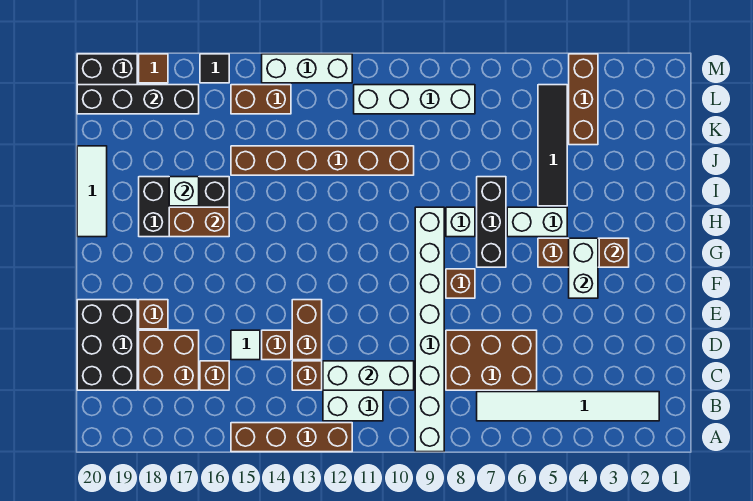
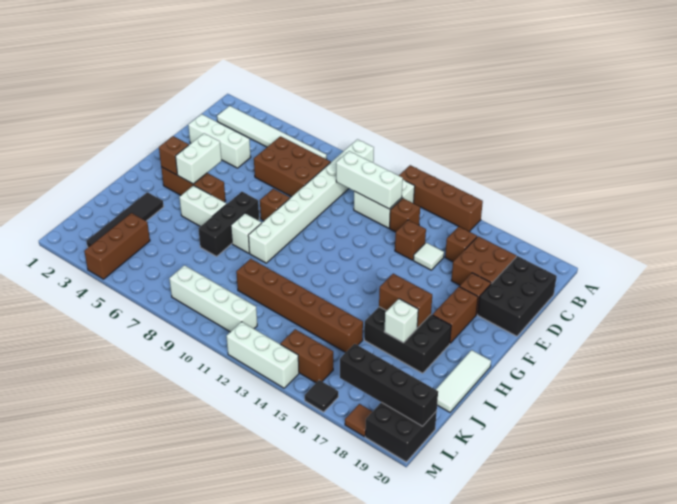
none -> white brick D2:D4 level 1
brown brick D13:E13 level 1 -> brown brick F18:G18 level 1
black tile I5:L5 level 1 -> black tile I3:L3 level 1

